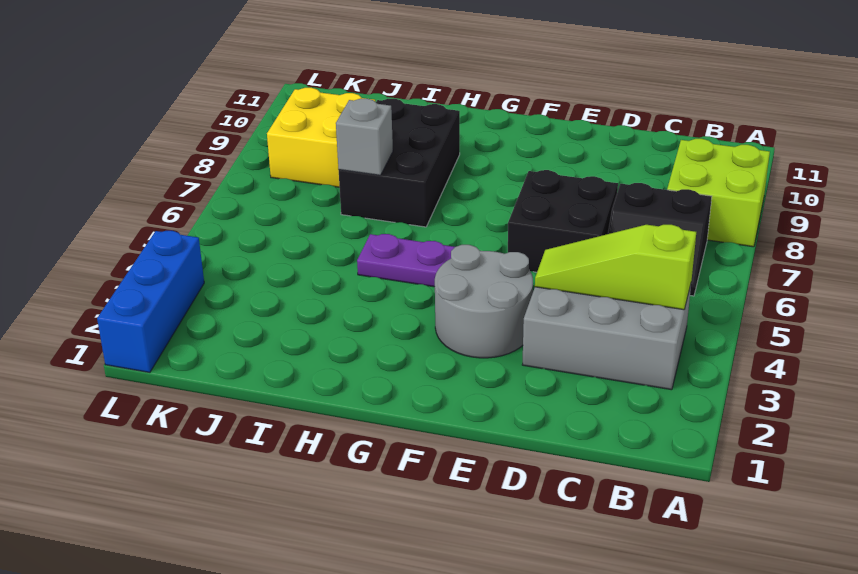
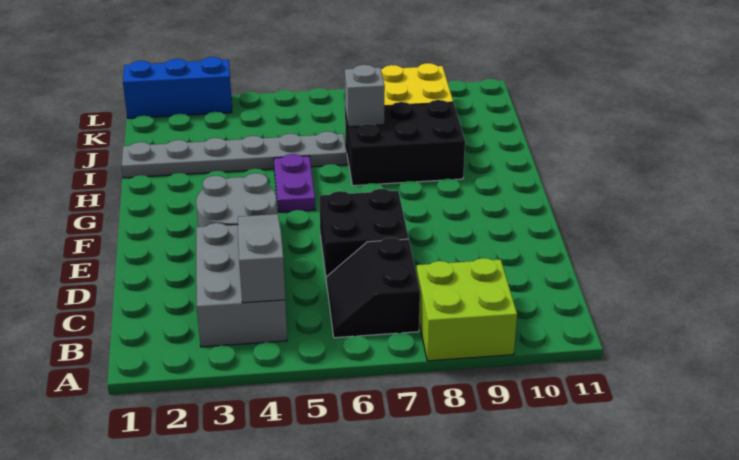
lime slope B4:D4 level 2 top B -> grey slope B4:D4 level 2 top B
none -> grey plate I1:I6 level 1

